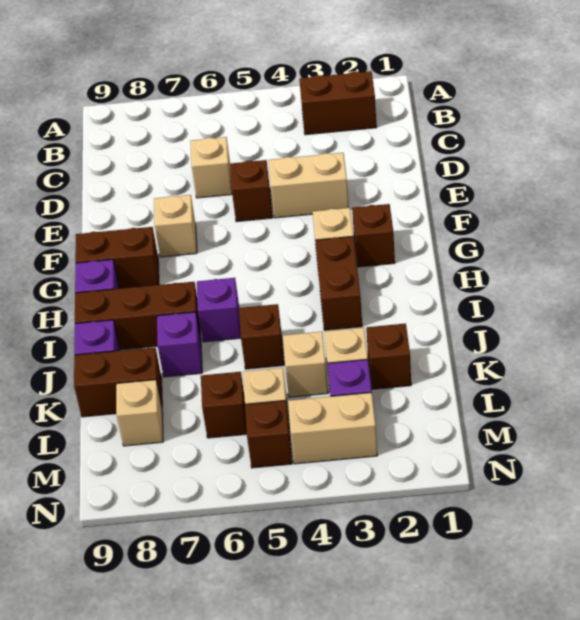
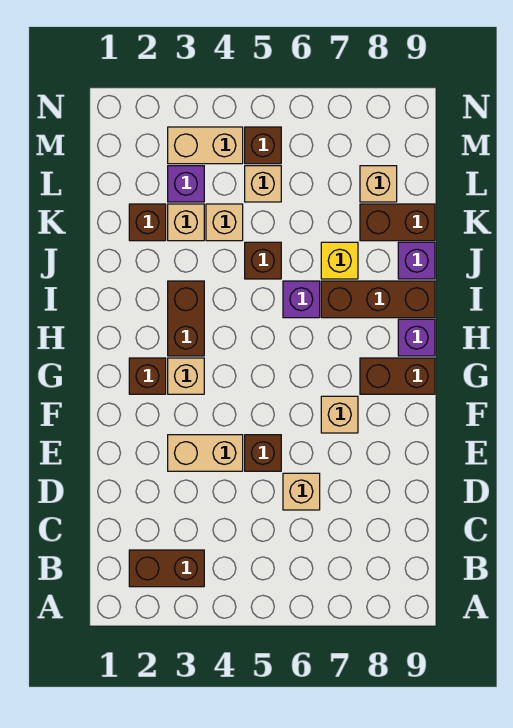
purple brick J7 level 1 -> yellow brick J7 level 1
brown brick L6 level 1 -> none

